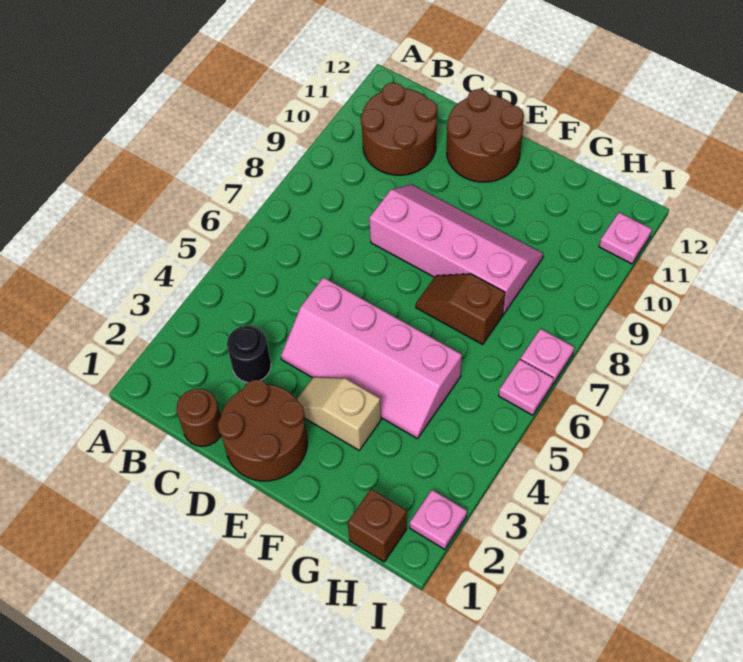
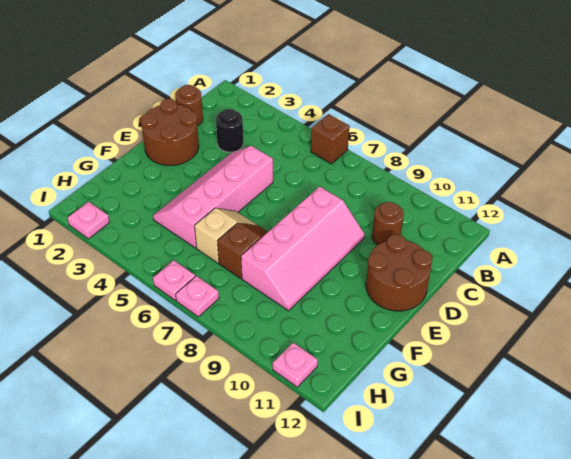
brown round brick B10:C11 level 1 -> brown round brick C10 level 1
tan slope E3:F3 level 1 top F -> tan slope F6:G6 level 1 top G
brown brick H1 level 1 -> brown brick A6 level 1

